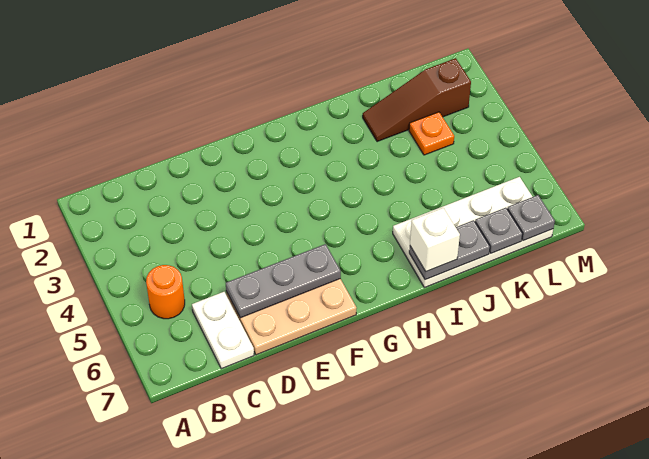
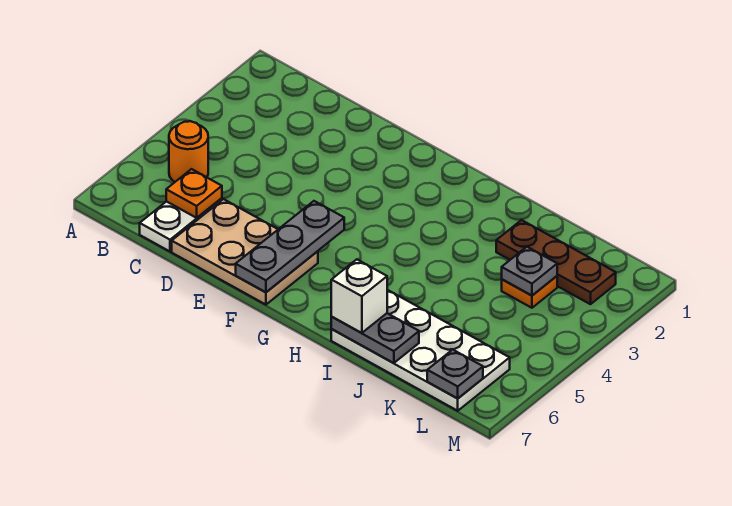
none -> orange plate C6 level 2
grey plate D6:F6 level 2 -> grey plate F5:F7 level 2
brown slope J2:L2 level 1 top L -> brown plate J2:L2 level 1
grey plate K7 level 2 -> grey plate K3 level 2

